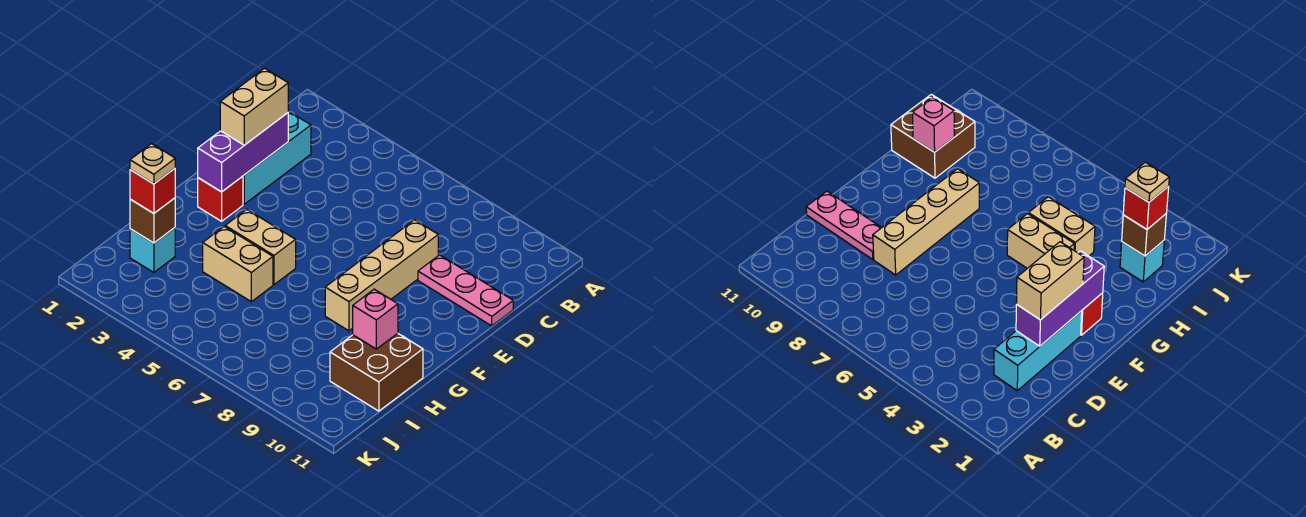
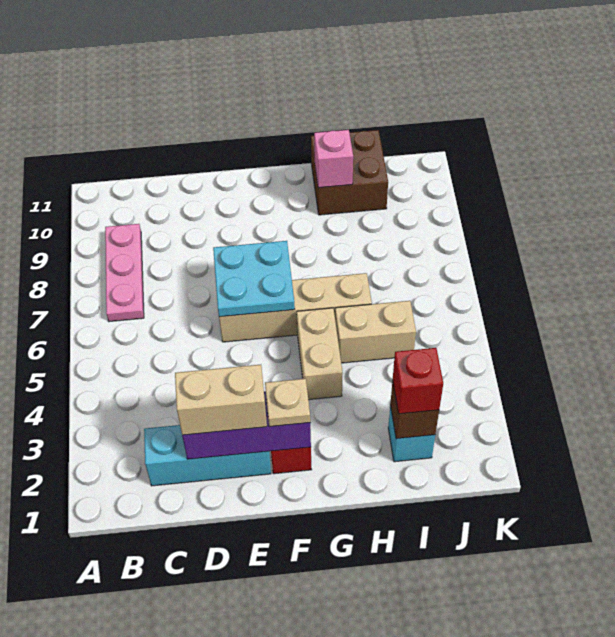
tan brick D8:G8 level 1 -> tan brick E6:H6 level 1
pink plate D9:D11 level 1 -> pink plate B7:B9 level 1
none -> cyan plate E6:F7 level 2
tan brick H4:H5 level 1 -> tan brick H5:I5 level 1
tan plate I2 level 4 -> tan plate F2 level 3

